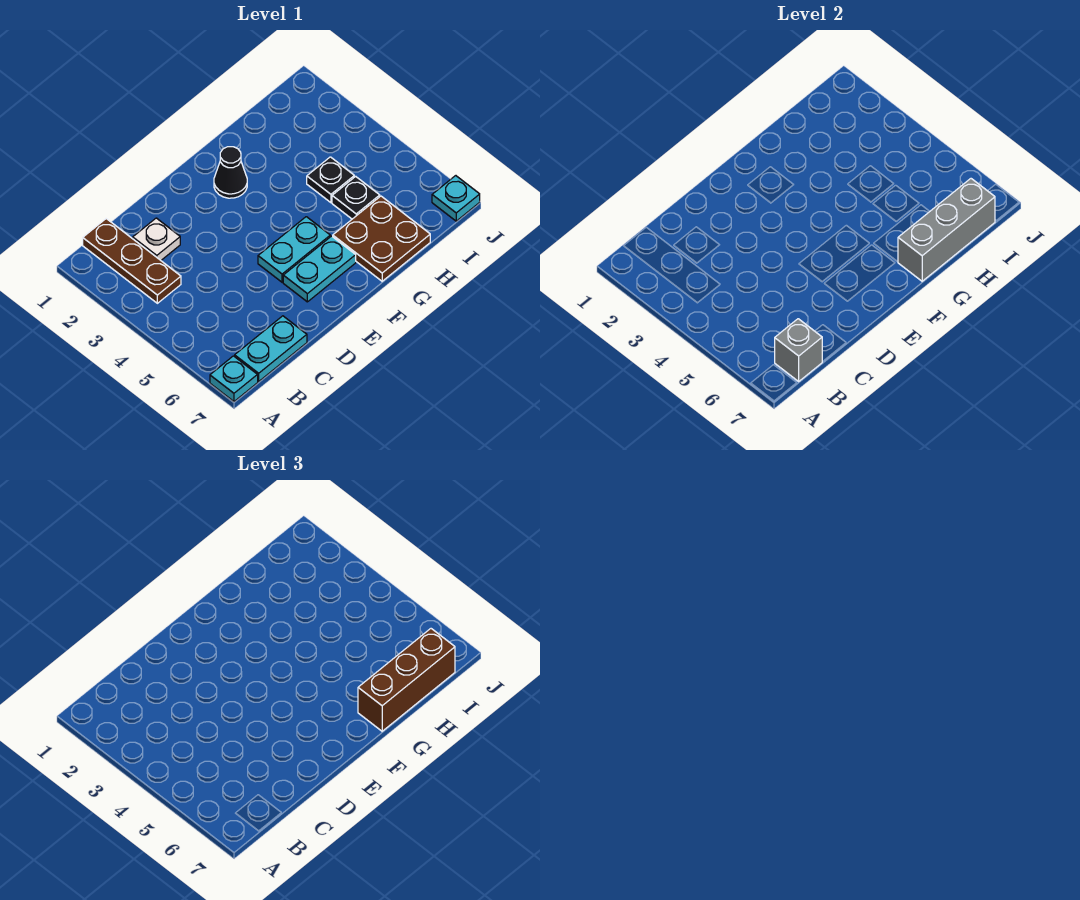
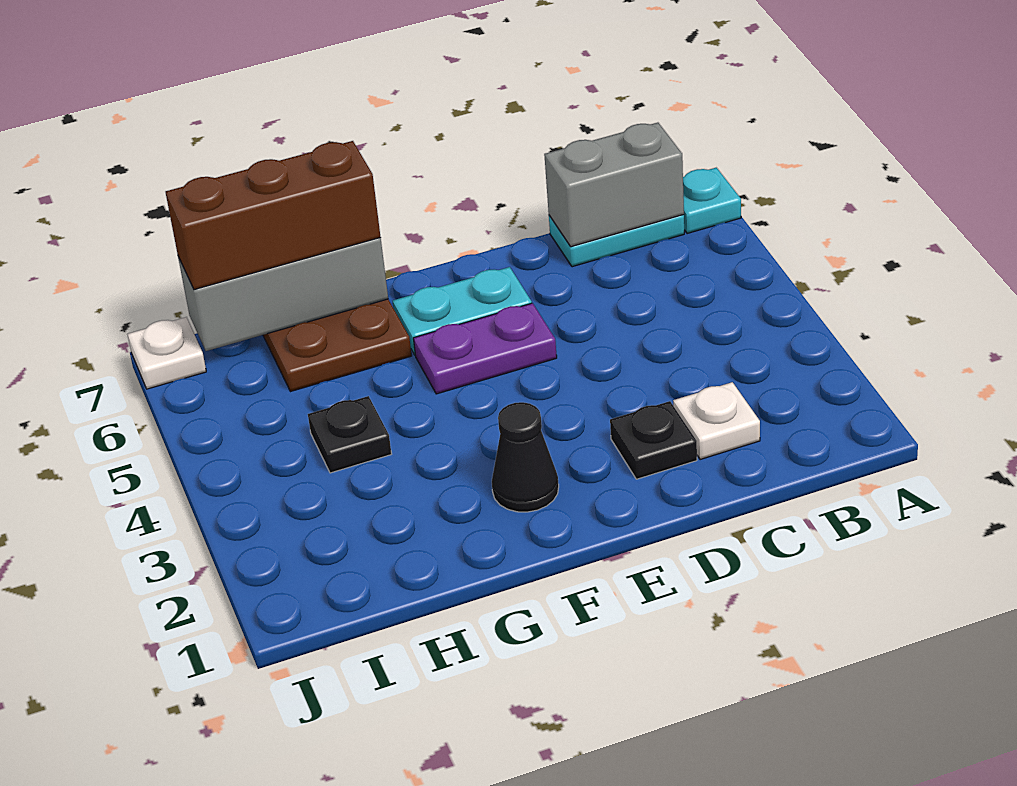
brown plate B1:B3 level 1 -> none
grey brick B7 level 2 -> grey brick B7:C7 level 2
cyan plate E5:F5 level 1 -> purple plate E5:F5 level 1
black plate H5 level 1 -> black plate D2 level 1
cyan plate J7 level 1 -> white plate J7 level 1

